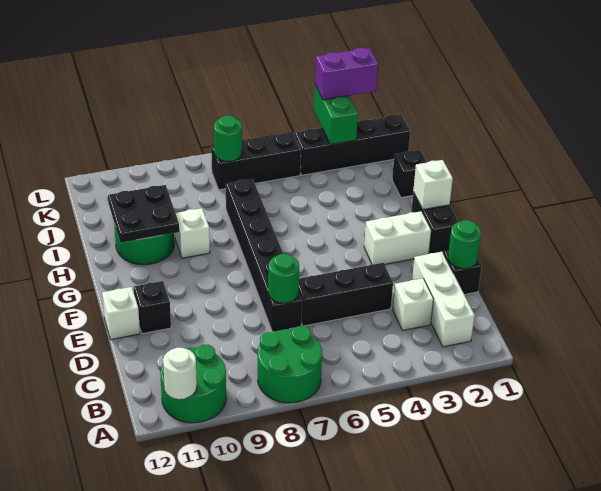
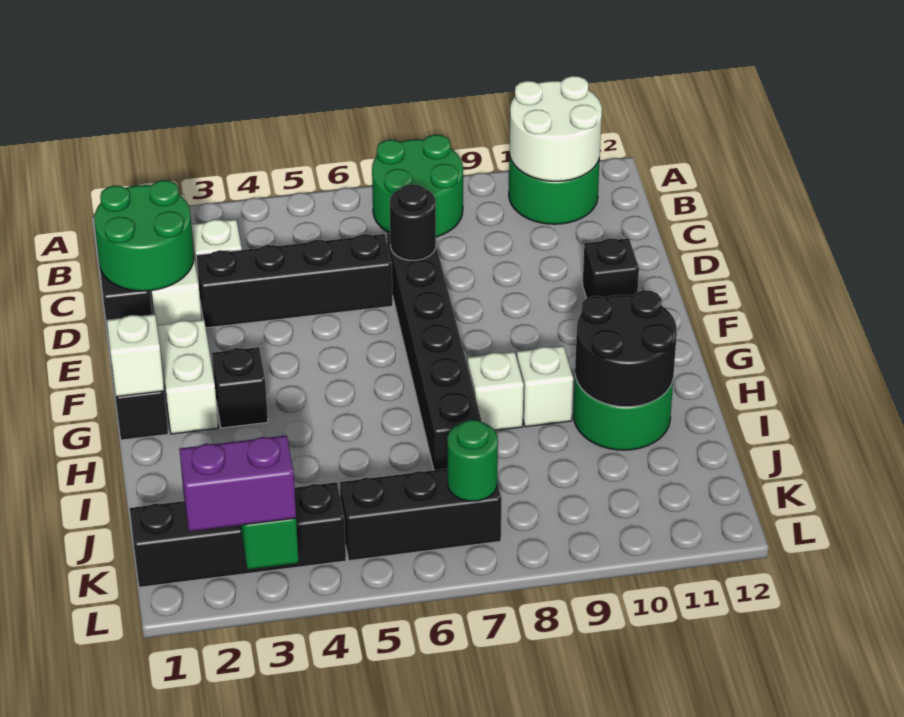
white round brick A11 level 2 -> white round brick A10:B11 level 2
green round brick D1 level 2 -> green round brick C1:D2 level 2
black brick D4:D6 level 1 -> black brick D3:D6 level 1
green round brick D7 level 2 -> black round brick D7 level 2
white brick E12 level 1 -> white brick H8 level 1
white brick F2:F3 level 1 -> white brick F2:G2 level 1
black plate H10:I11 level 2 -> black round brick H10:I11 level 2
black brick I1 level 1 -> black brick G3 level 1

